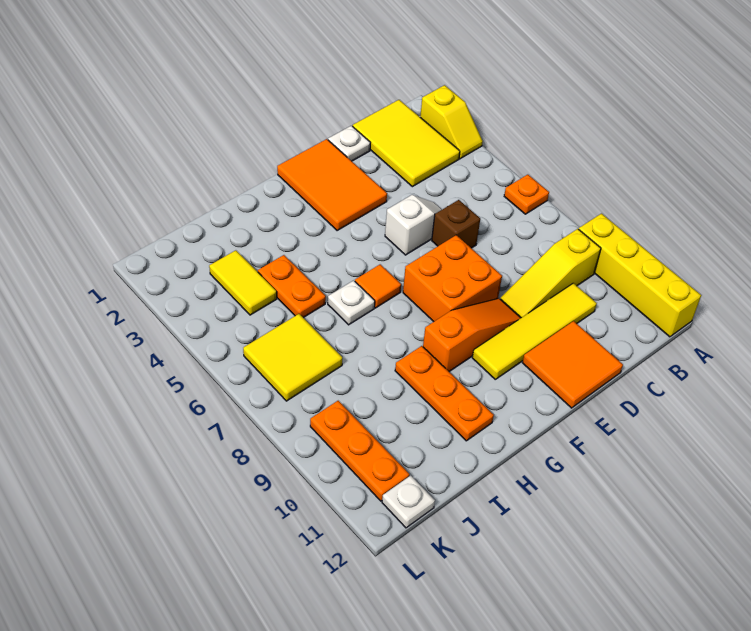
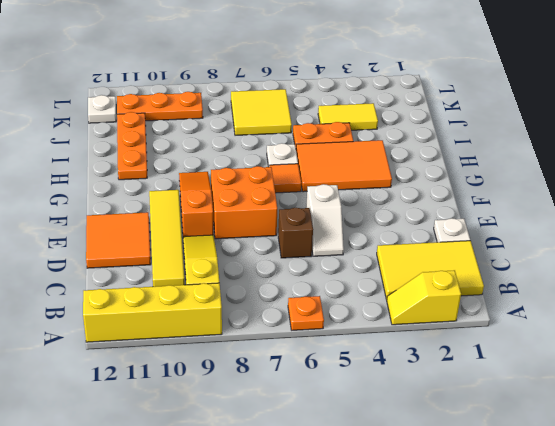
orange tile E1:F3 level 1 -> orange tile G3:H5 level 1
orange slope E9:G9 level 1 top G -> orange slope E9:G9 level 1 top E
orange plate H9:H11 level 1 -> orange plate H11:J11 level 1

